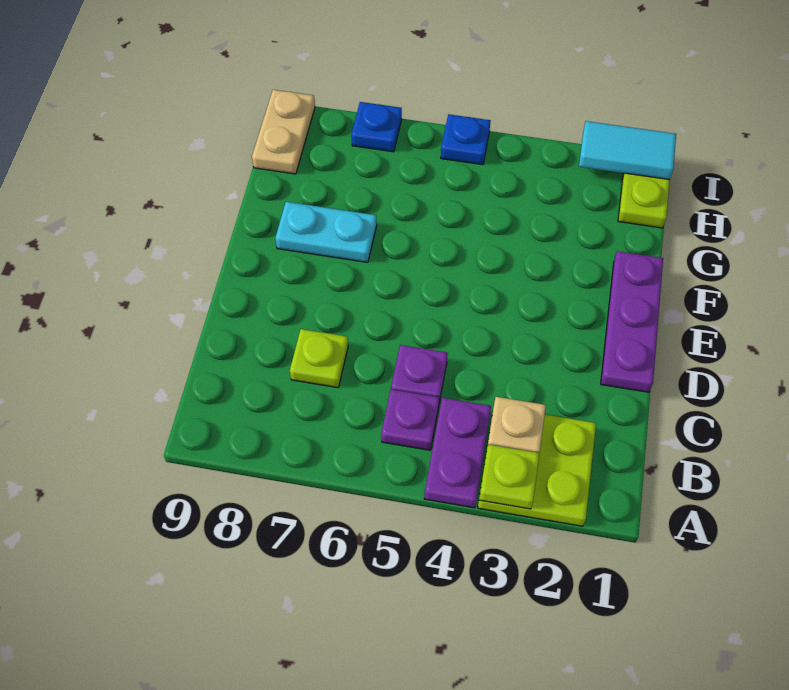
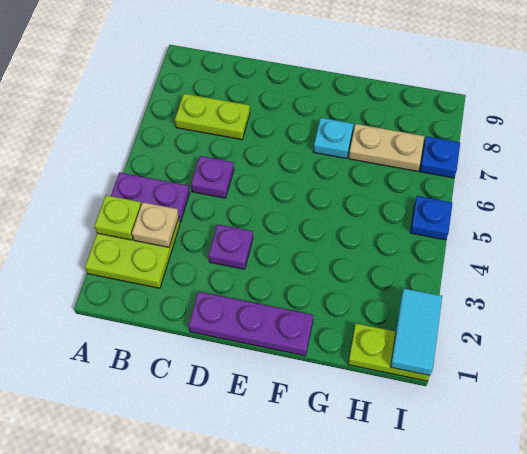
purple plate B5 level 1 -> purple plate D3 level 1
lime plate C7 level 1 -> lime plate B7:C7 level 1
cyan plate F7:F8 level 1 -> cyan plate F7 level 1
tan plate H9:I9 level 1 -> tan plate G7:H7 level 1

